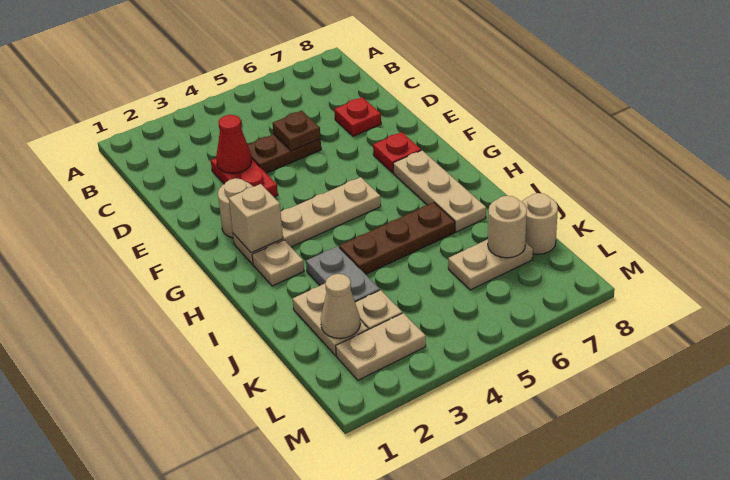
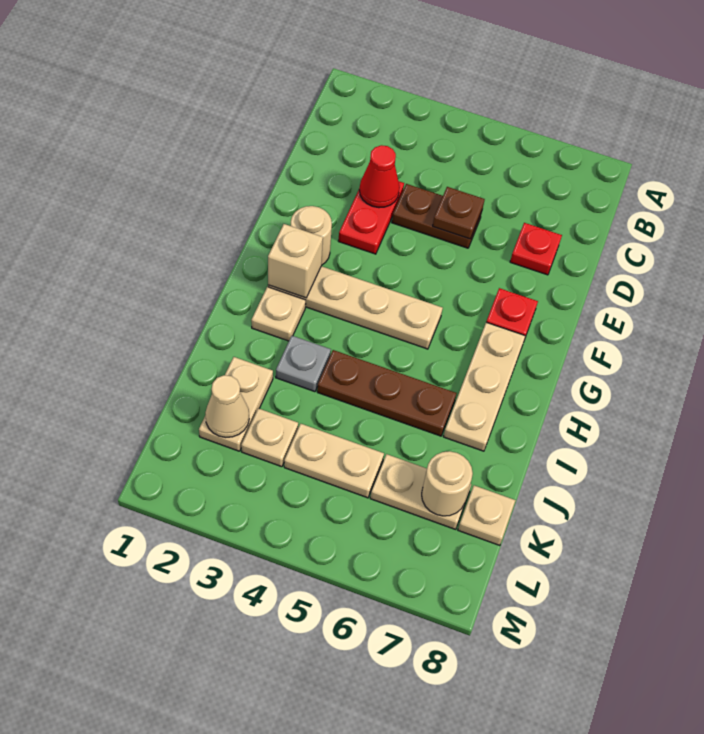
grey plate I3:J3 level 1 -> grey plate I3 level 1
tan round brick K8 level 1 -> tan plate K8 level 1
tan plate L2:L3 level 1 -> tan plate K4:K5 level 1

